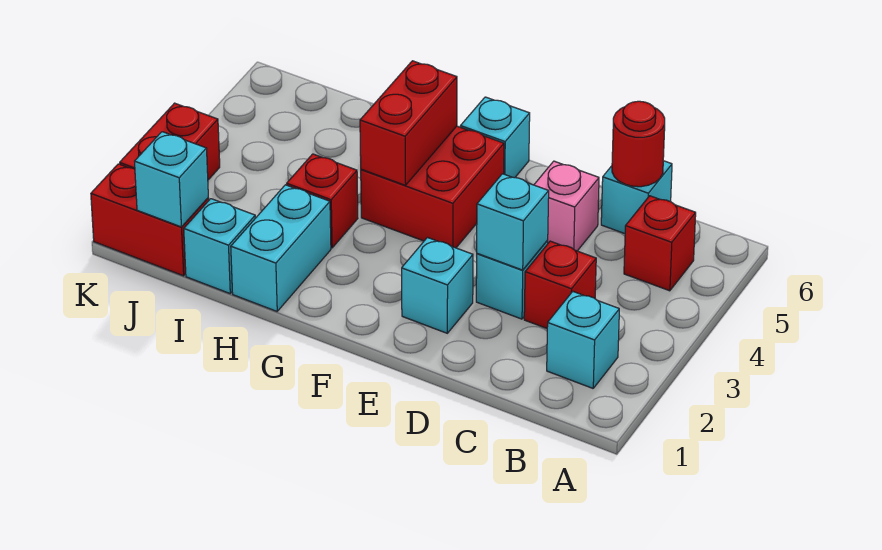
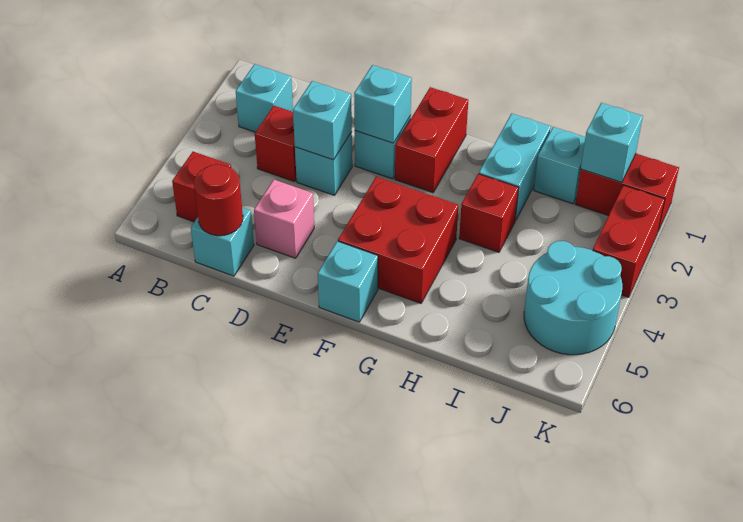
none -> cyan brick E2 level 2
red brick G4:G5 level 2 -> red brick F1:F2 level 1
none -> cyan round brick J4:K5 level 1

